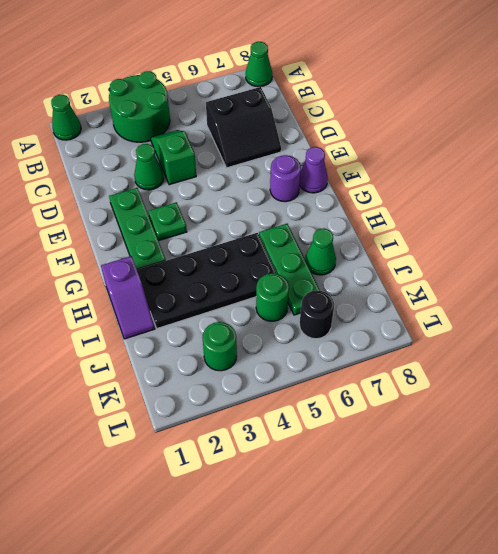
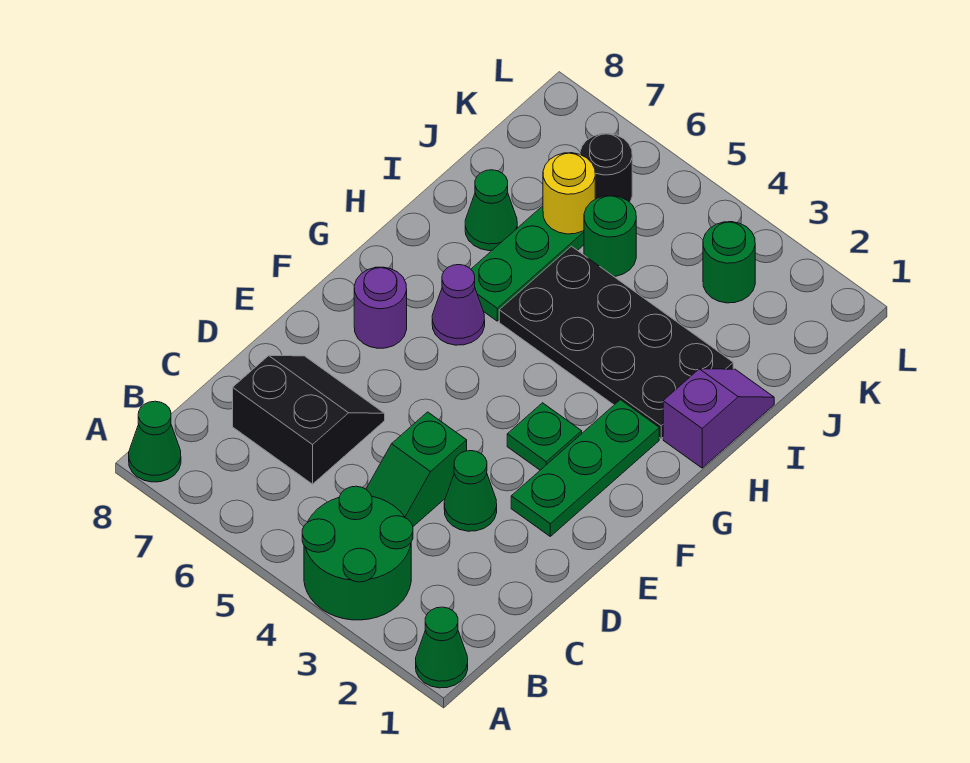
purple cone F8 level 1 -> purple cone G6 level 1
none -> yellow round brick J6 level 2

